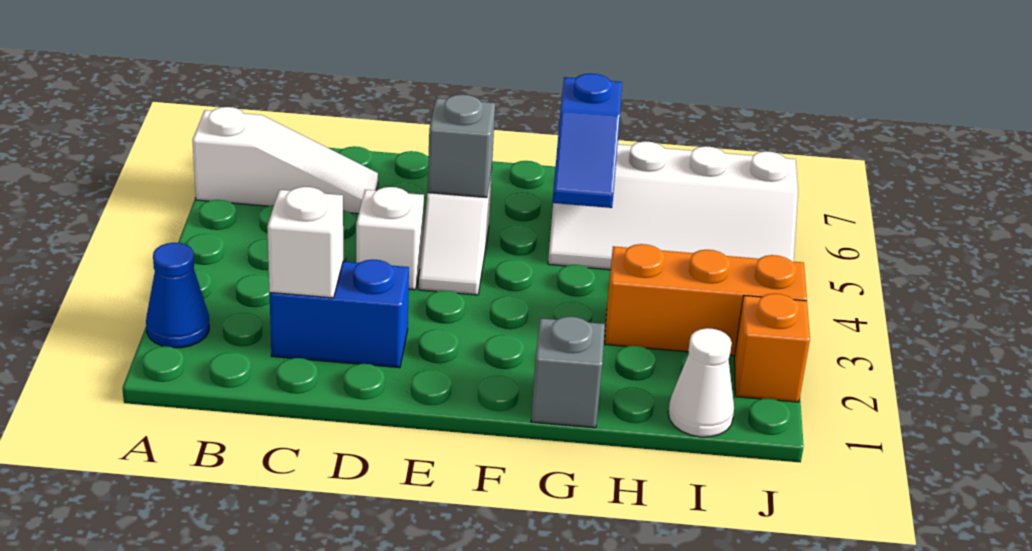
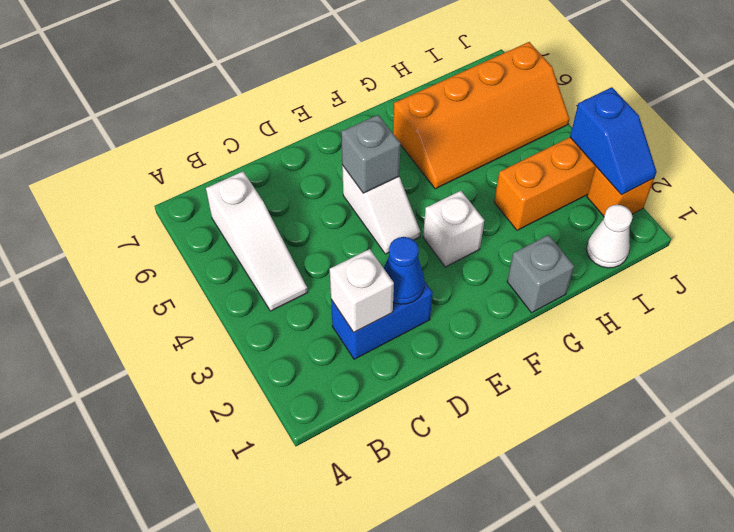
blue cone A2 level 1 -> blue cone D2 level 2
white slope A6:C6 level 1 top A -> white slope B4:B6 level 1 top 6
white brick D4 level 1 -> white brick F3 level 1
white slope G5:J6 level 1 top 6 -> orange slope G5:J6 level 1 top 6
blue slope G5:G6 level 2 top 6 -> blue slope J2:J3 level 2 top 3

